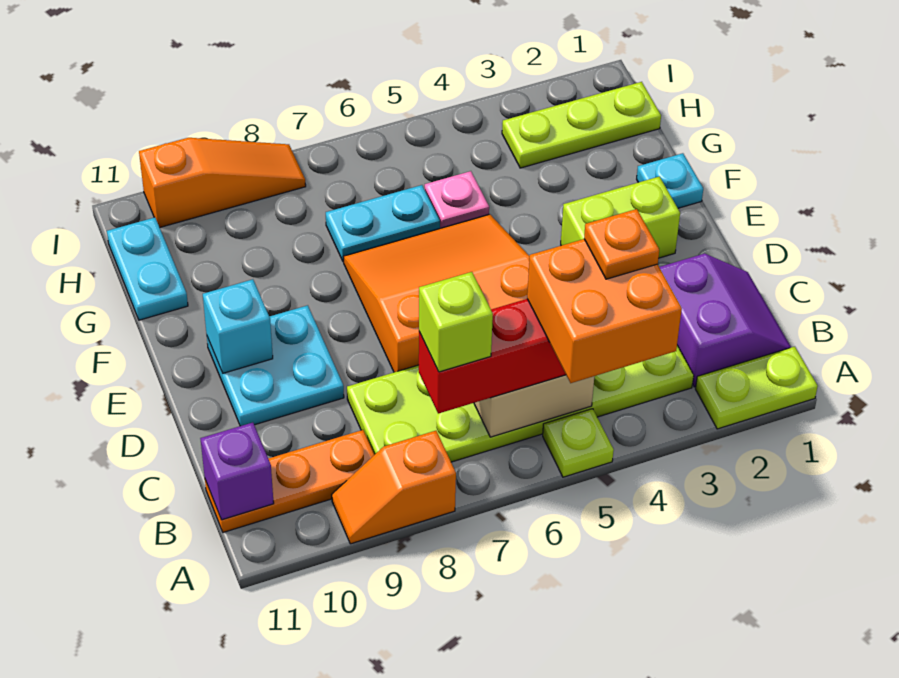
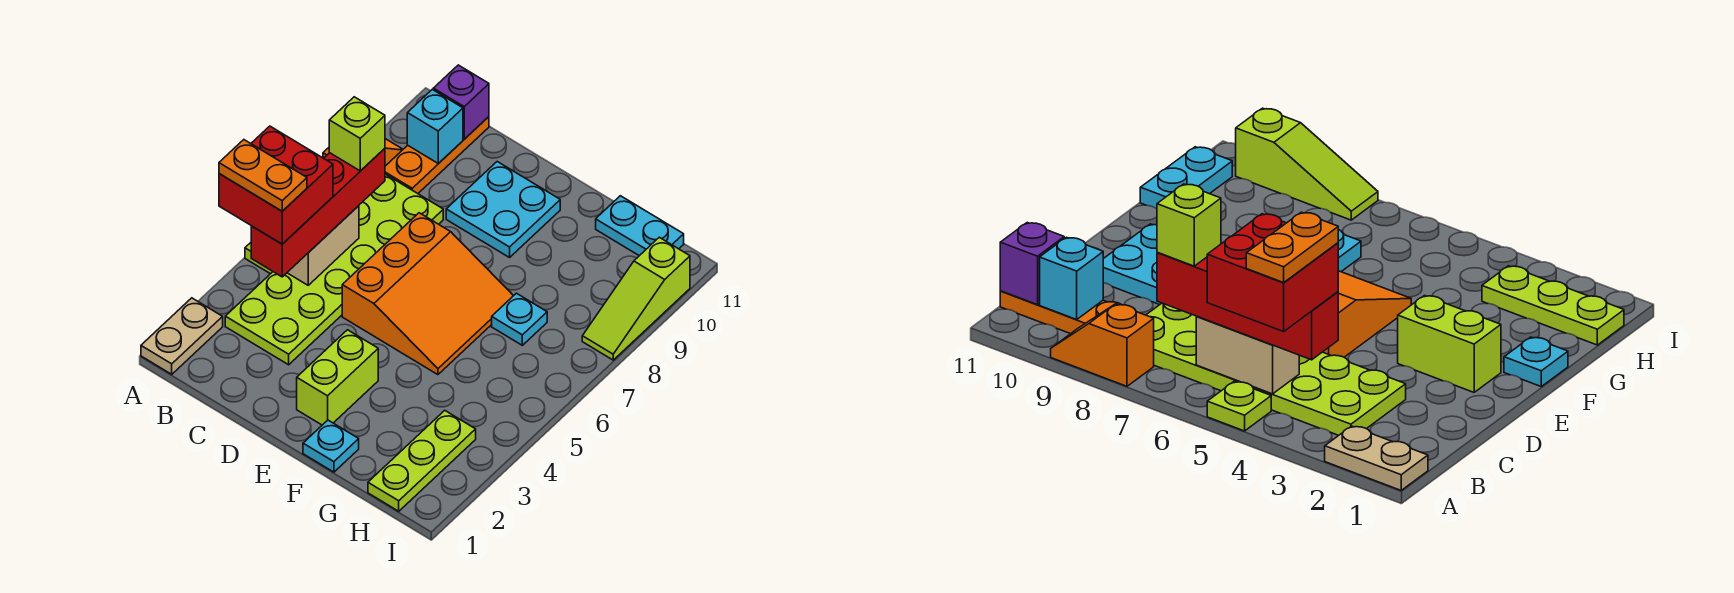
lime plate A1:A2 level 1 -> tan plate A1:A2 level 1
orange brick A4:B5 level 4 -> red brick A4:B5 level 4
purple slope B1:C2 level 1 top 2 -> none
orange plate B4 level 5 -> orange plate A4:B4 level 5
cyan brick E10 level 2 -> cyan brick B10 level 2
pink plate G5 level 1 -> none
cyan plate G6:G7 level 1 -> cyan plate G7 level 1
orange slope I8:I10 level 1 top 10 -> lime slope I8:I10 level 1 top 10

